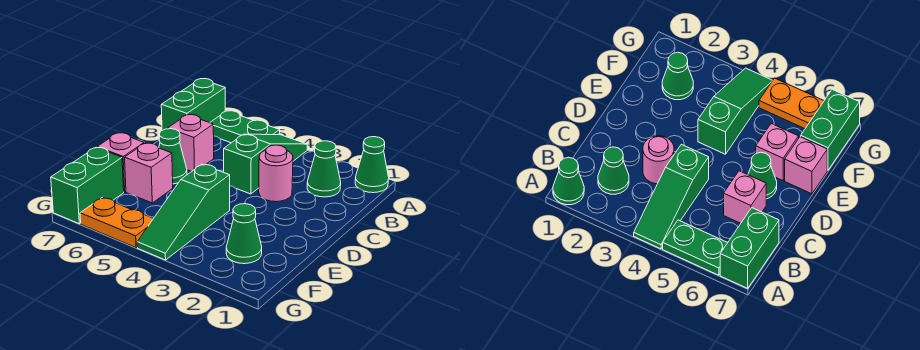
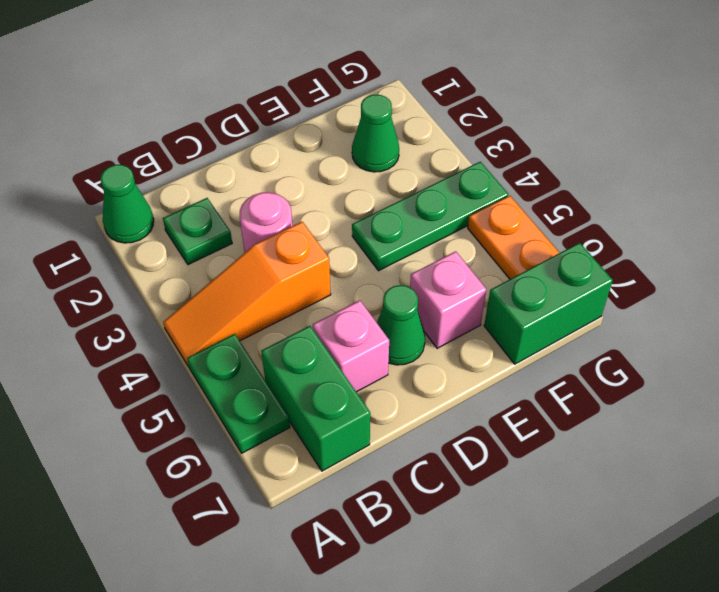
green slope A4:C4 level 1 top C -> orange slope A4:C4 level 1 top C
green brick A7:B7 level 1 -> green brick B6:B7 level 1
green cone B2 level 1 -> green plate B2 level 1
green slope E4:G4 level 1 top E -> green plate E4:G4 level 1
pink brick E7 level 1 -> none

